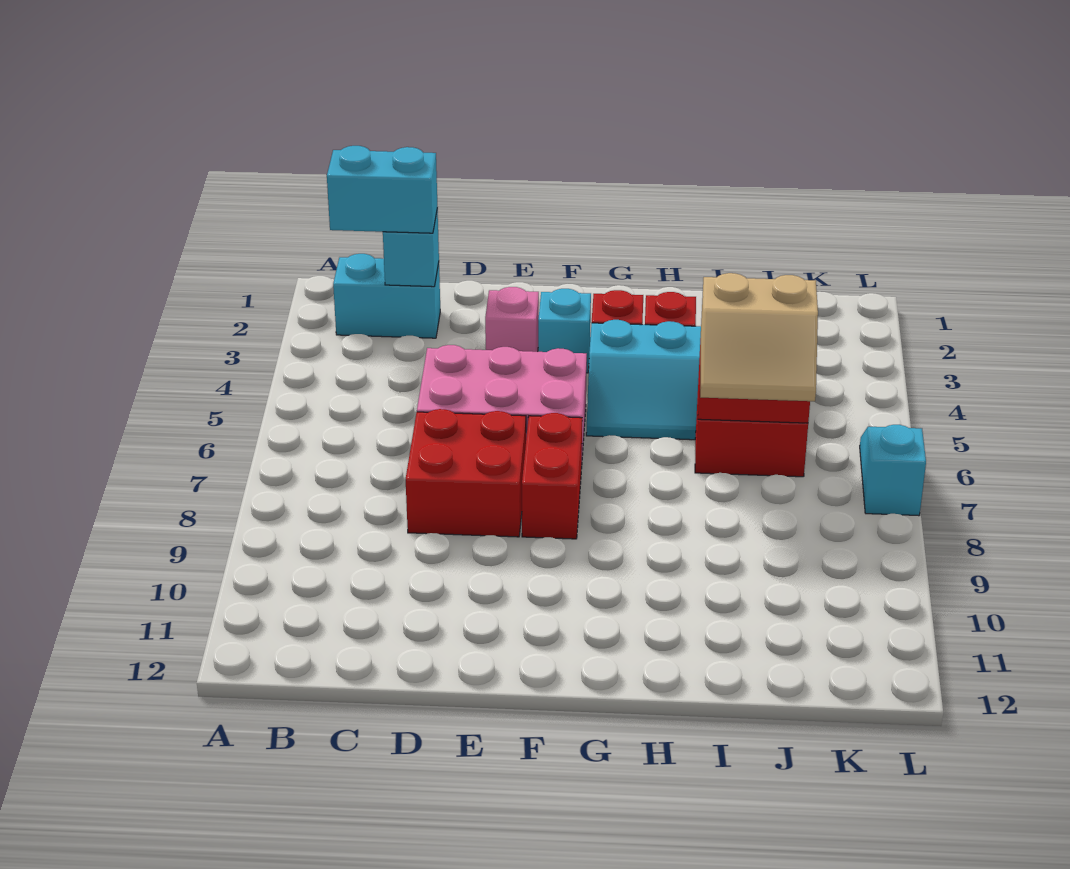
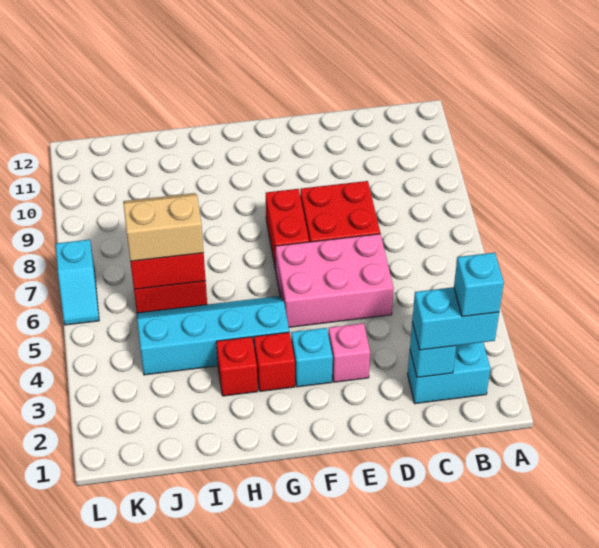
none -> cyan brick B2 level 4

